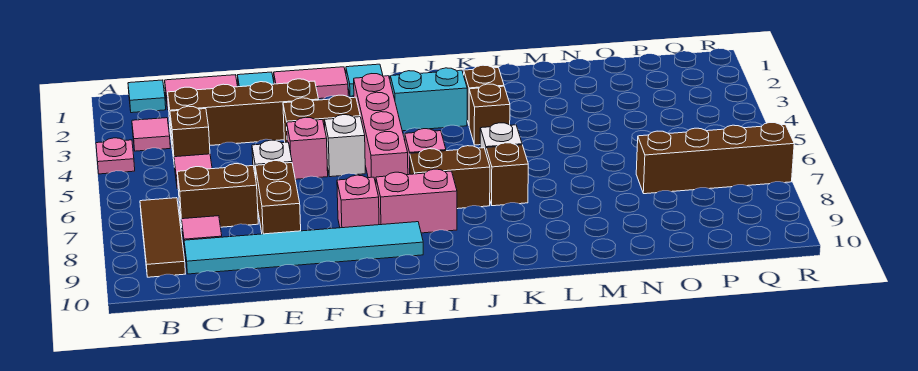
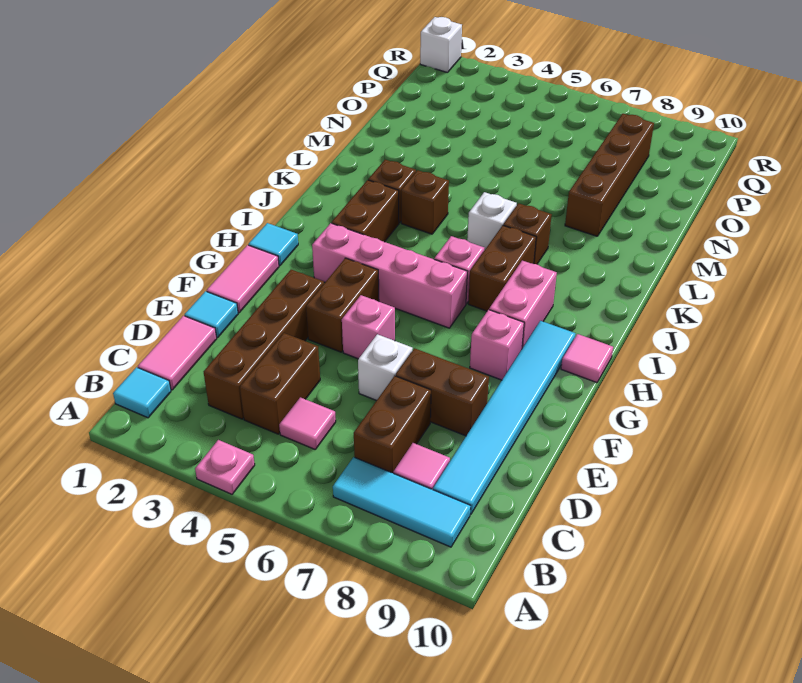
pink tile B3 level 1 -> pink tile H10 level 1
brown tile B7:B9 level 1 -> cyan tile B7:B9 level 1
brown brick C4 level 1 -> brown brick C4:D4 level 1
white brick G5 level 1 -> white brick R1 level 1
cyan brick I3:J3 level 1 -> brown brick I3:J3 level 1
brown brick O7:R7 level 1 -> brown brick M8:P8 level 1

